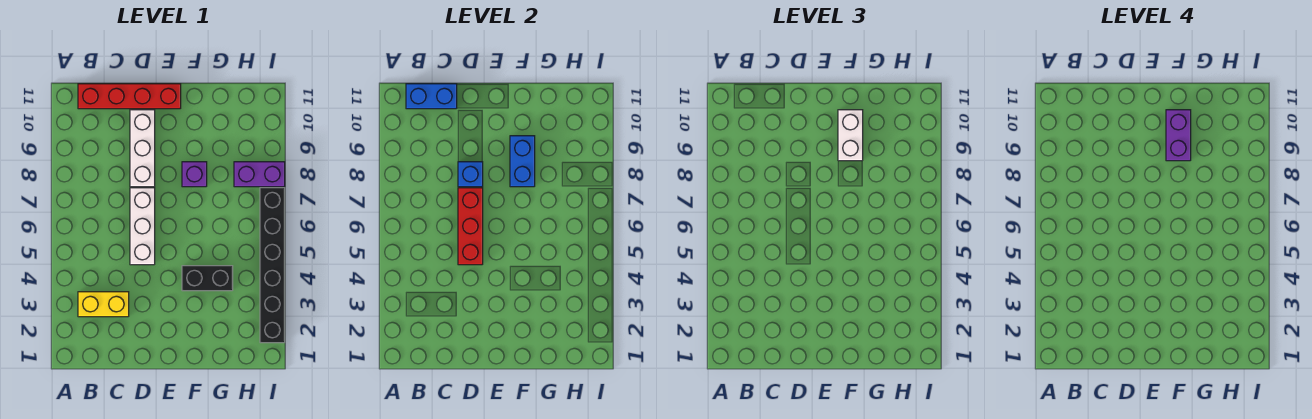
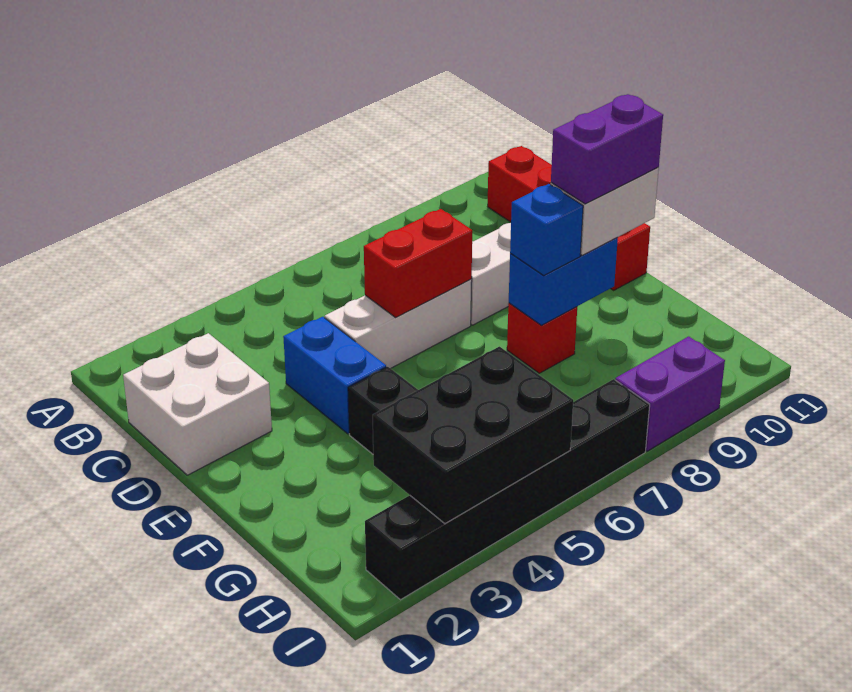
yellow brick B3:C3 level 1 -> none
blue brick B11:C11 level 2 -> blue brick D4:E4 level 1
none -> white brick C1:D2 level 1
red brick D5:D7 level 2 -> red brick D6:D7 level 2
blue brick D8 level 2 -> blue brick F8 level 3
purple brick F8 level 1 -> red brick F8 level 1
none -> black brick H3:I5 level 2
purple brick H8:I8 level 1 -> purple brick I8:I9 level 1

